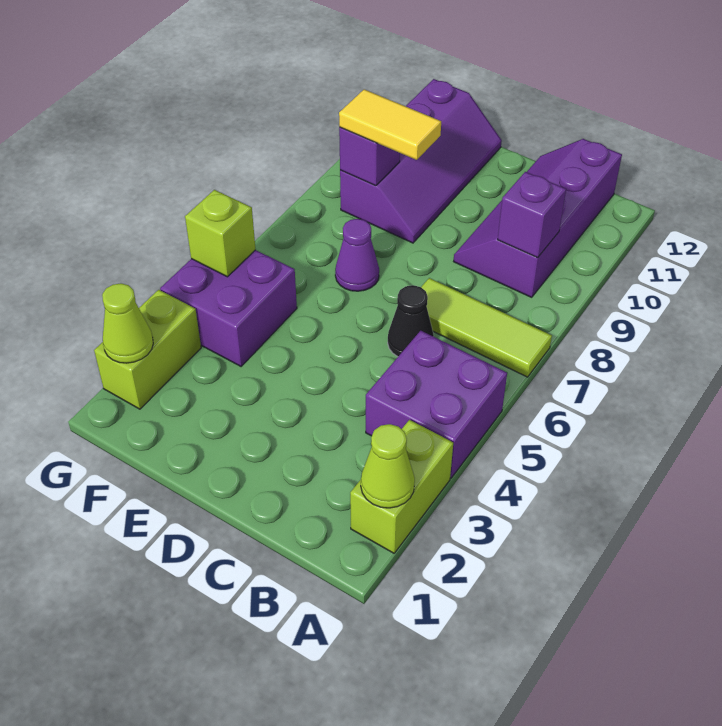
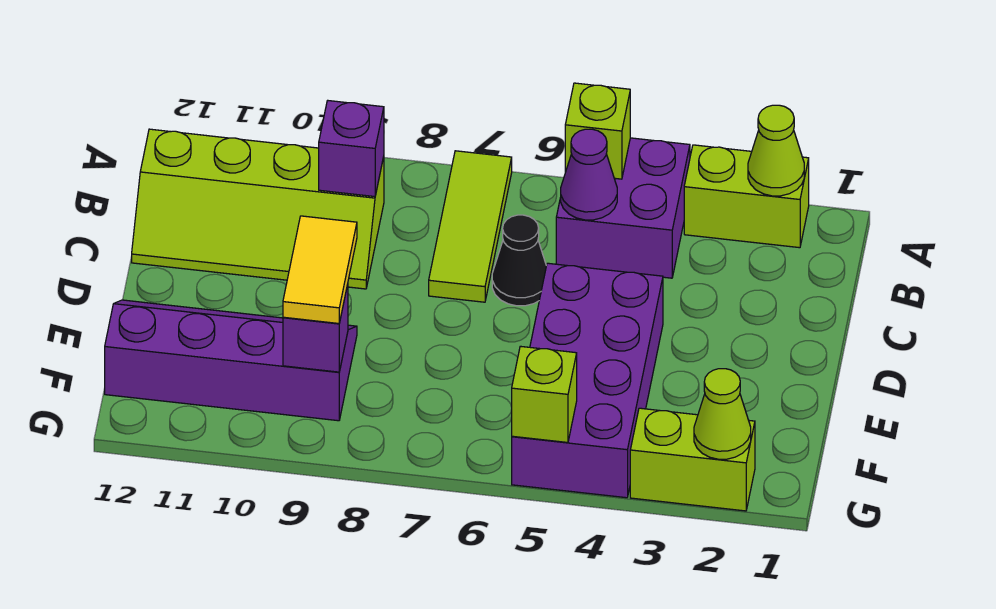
none -> lime brick A5 level 2
purple slope B9:C12 level 1 top B -> lime slope B9:C12 level 1 top B
purple cone E7 level 1 -> purple cone B5 level 2
purple brick F4:G5 level 1 -> purple brick D4:G5 level 1

